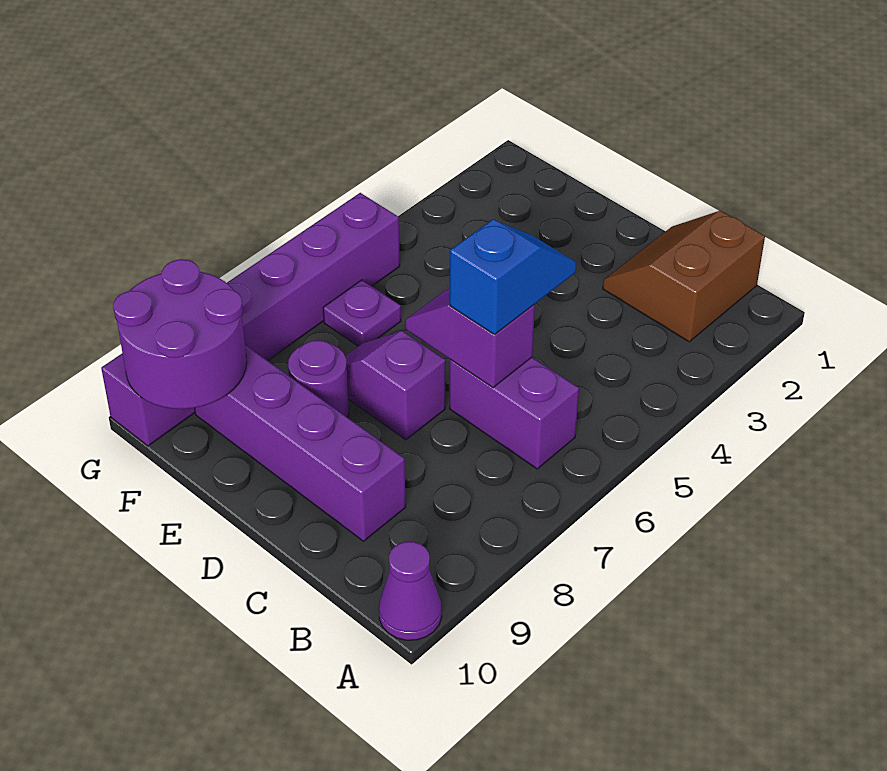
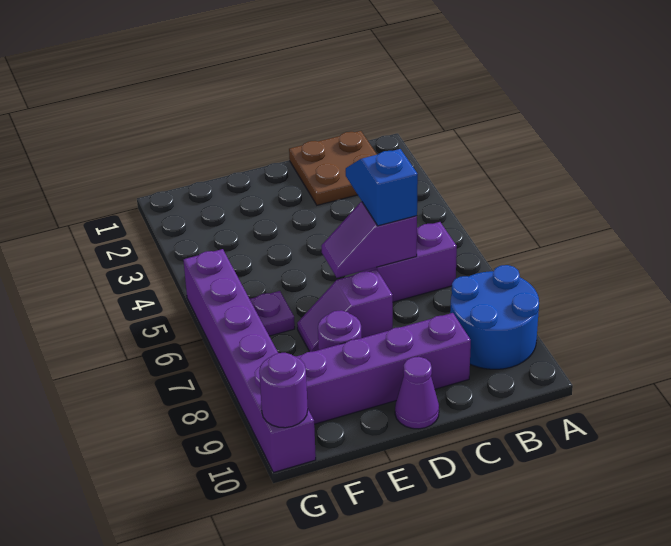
none -> blue round brick A8:B9 level 1
purple cone A10 level 1 -> purple cone D10 level 1
brown slope B1:C2 level 1 top B -> brown plate B1:C2 level 1
purple round brick F9:G10 level 2 -> purple round brick G10 level 2

